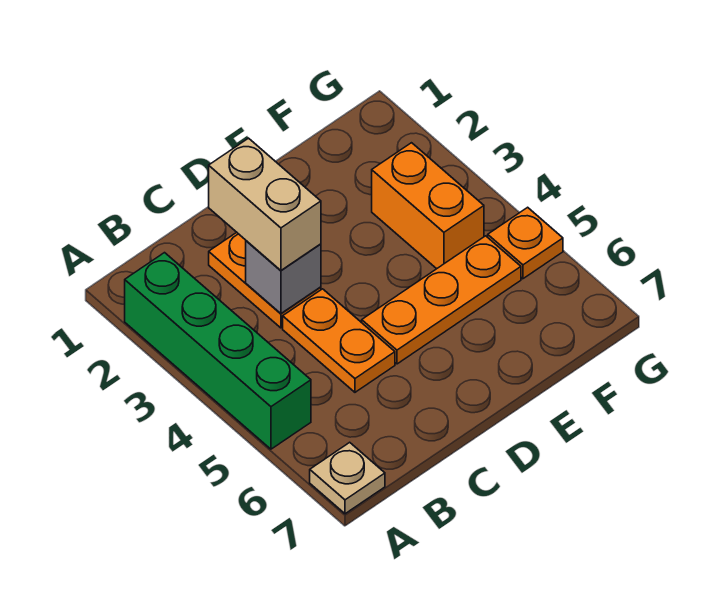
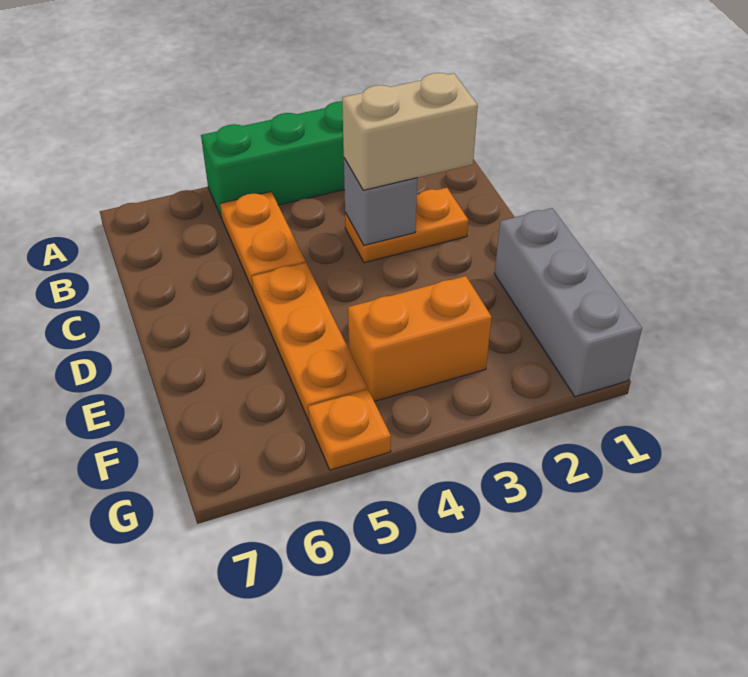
tan plate A7 level 1 -> none
orange plate C4:C5 level 1 -> orange plate B5:C5 level 1
none -> grey brick E1:G1 level 1

